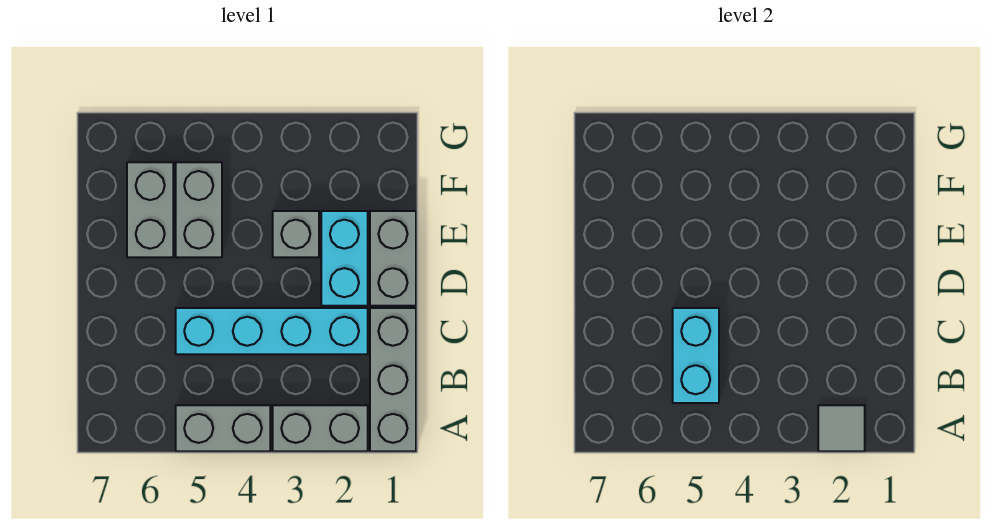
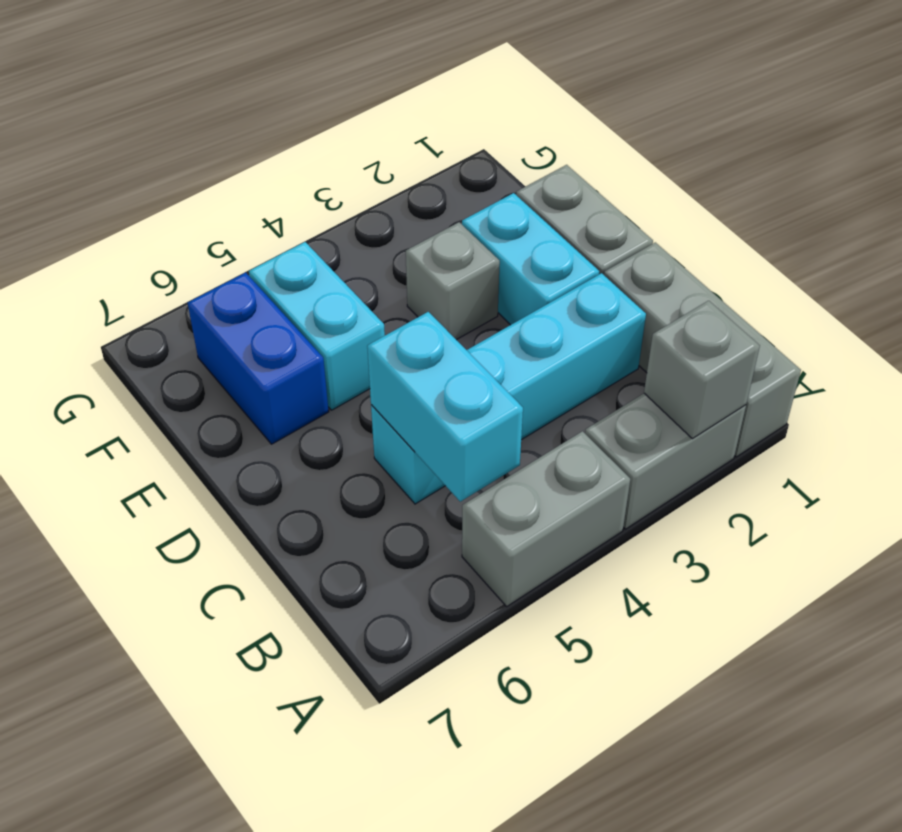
grey tile A2 level 2 -> grey brick A2 level 2
grey brick E5:F5 level 1 -> cyan brick E5:F5 level 1
grey brick E6:F6 level 1 -> blue brick E6:F6 level 1

